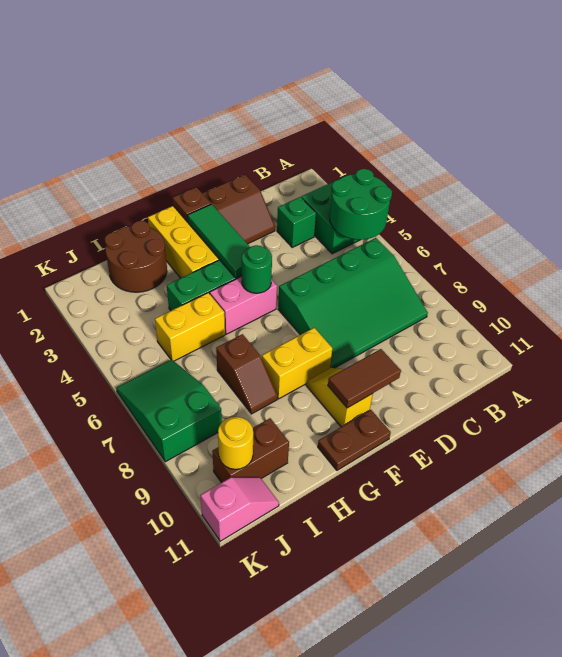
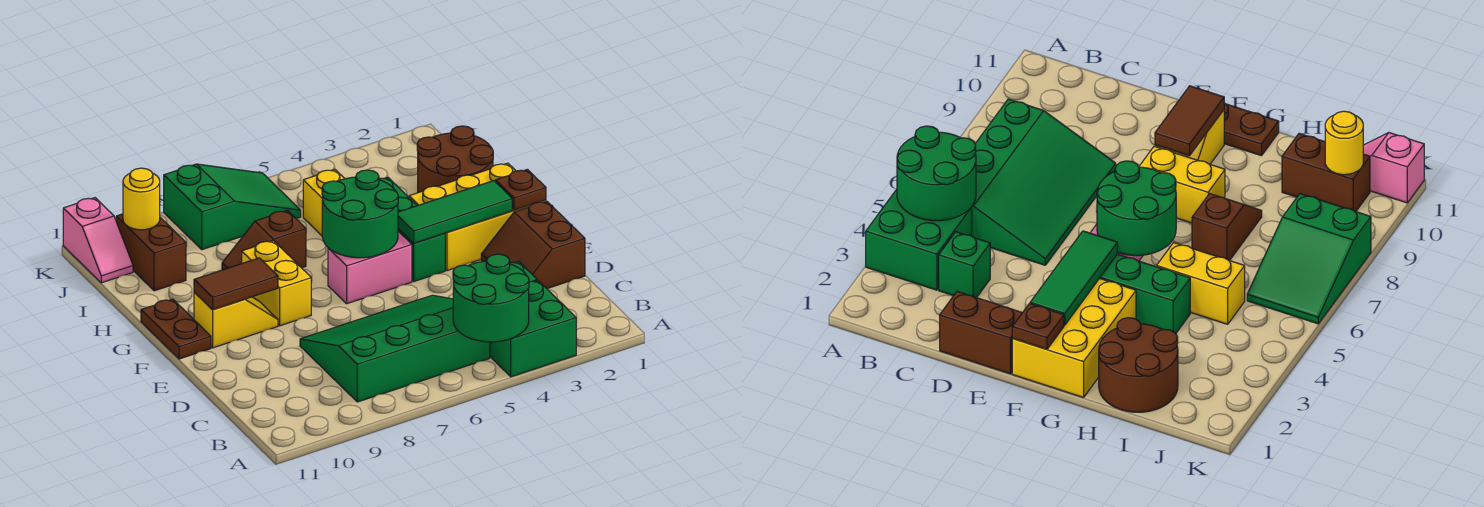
green slope B6:E8 level 1 top 6 -> green slope B5:D8 level 1 top B
brown tile E10:F10 level 2 -> brown tile F9:F10 level 2
pink brick F5:G5 level 1 -> pink brick F5:F6 level 1
green round brick F5 level 2 -> green round brick F5:G6 level 2

